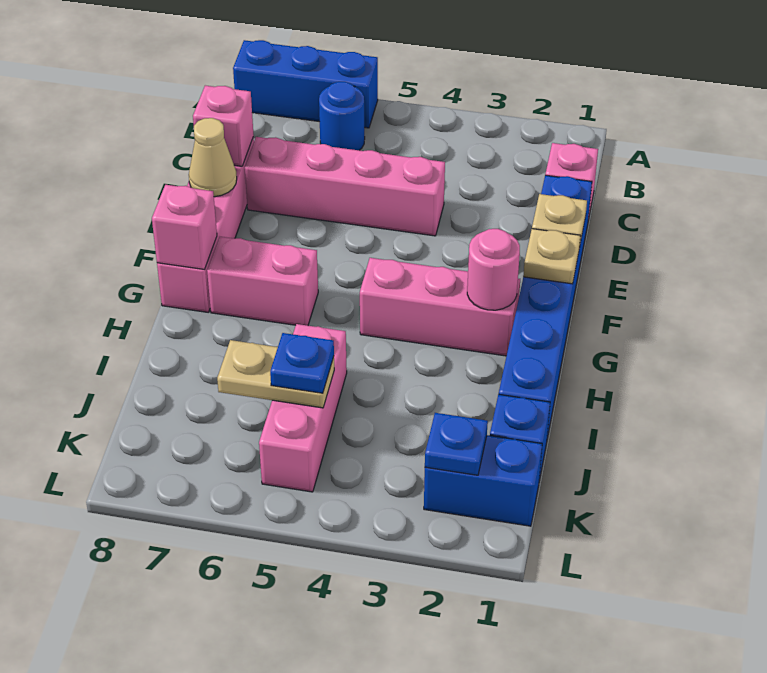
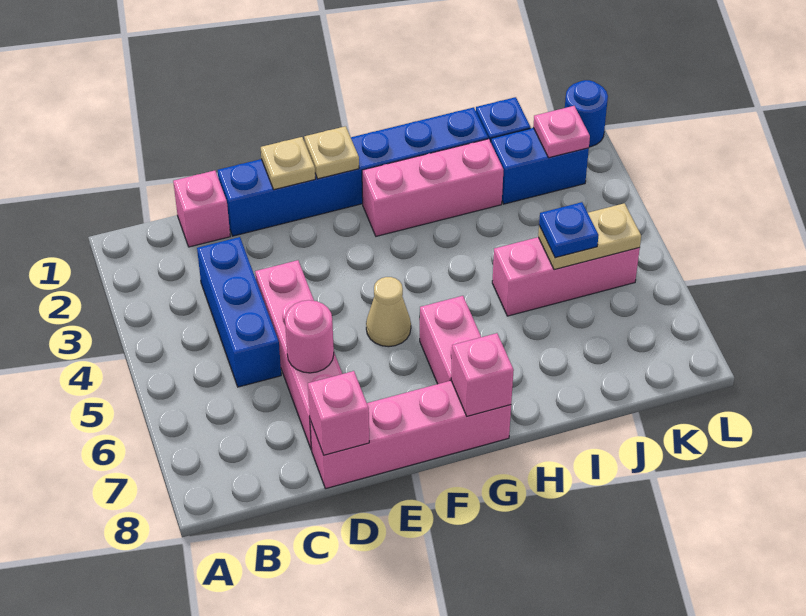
blue brick A6:A8 level 1 -> blue brick C3:C5 level 1
blue round brick B6 level 1 -> blue round brick L1 level 1
tan cone E8 level 2 -> tan cone F5 level 1
pink brick G2:G4 level 1 -> pink brick G2:I2 level 1
pink round brick G2 level 2 -> pink round brick D6 level 2
tan plate J5:J6 level 2 -> tan plate J5:K5 level 2
blue brick K1:K2 level 1 -> blue brick J2:K2 level 1
blue plate K2 level 2 -> pink plate K2 level 2

